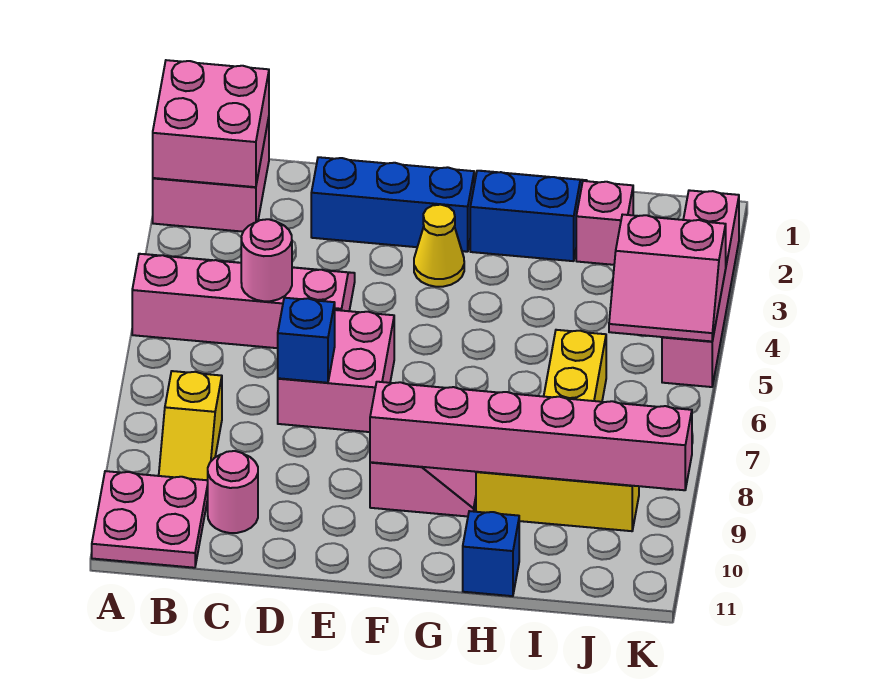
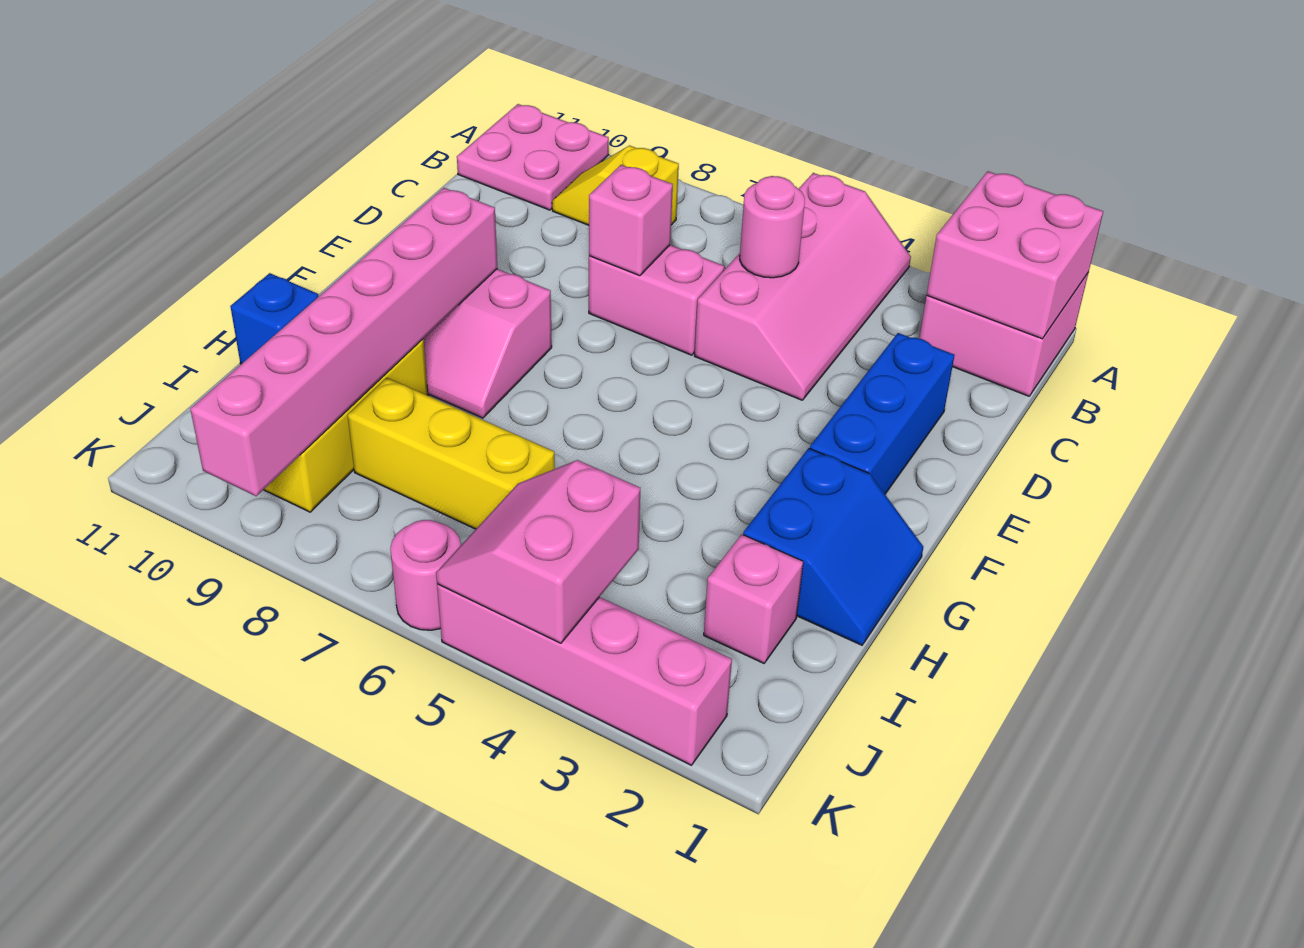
pink round brick C10 level 1 -> pink round brick K6 level 1
pink brick D6:E7 level 1 -> pink brick D6:D7 level 1
blue brick D7 level 2 -> pink brick D7 level 2
yellow cone F3 level 1 -> none

